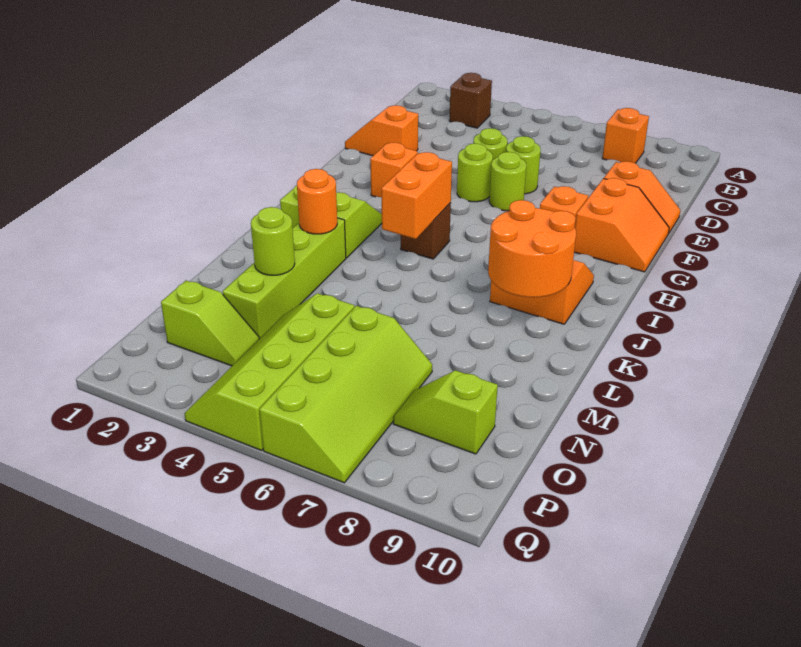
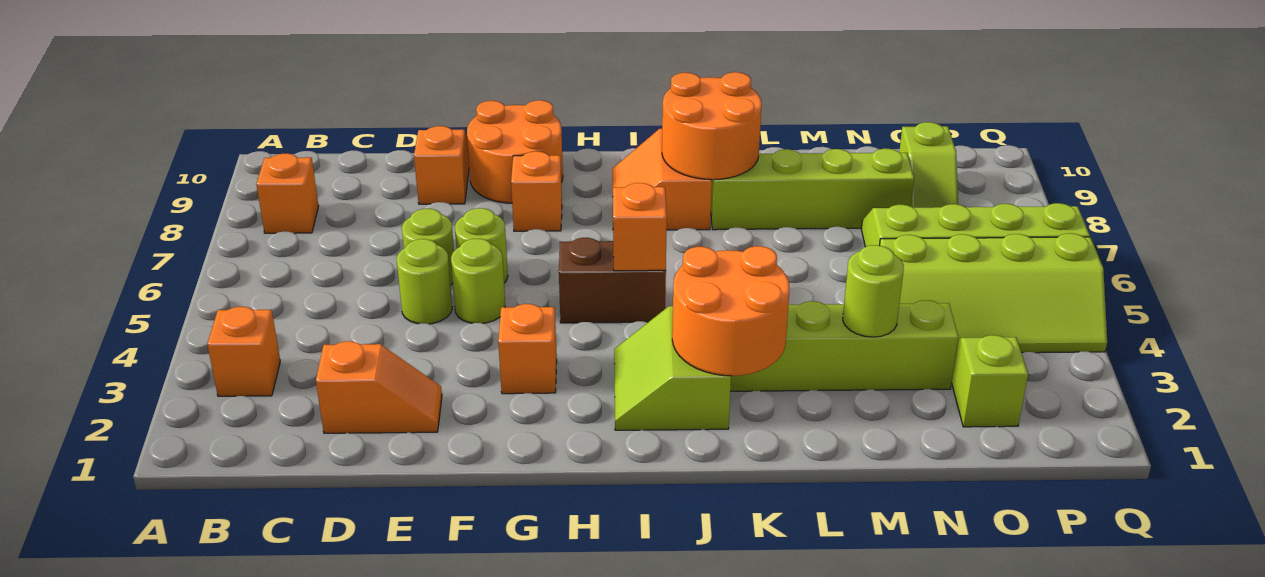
brown brick B3 level 1 -> orange brick B3 level 1
orange slope E1:E2 level 1 top 2 -> orange slope D2:E2 level 1 top D
orange slope F9:G10 level 1 top 9 -> orange round brick F9:G10 level 1
brown brick I5 level 1 -> brown brick H5:I5 level 1
orange brick I5:J5 level 2 -> orange brick I5 level 2
orange round brick K3 level 2 -> orange round brick J2:K3 level 2
none -> lime brick K8:N8 level 1

